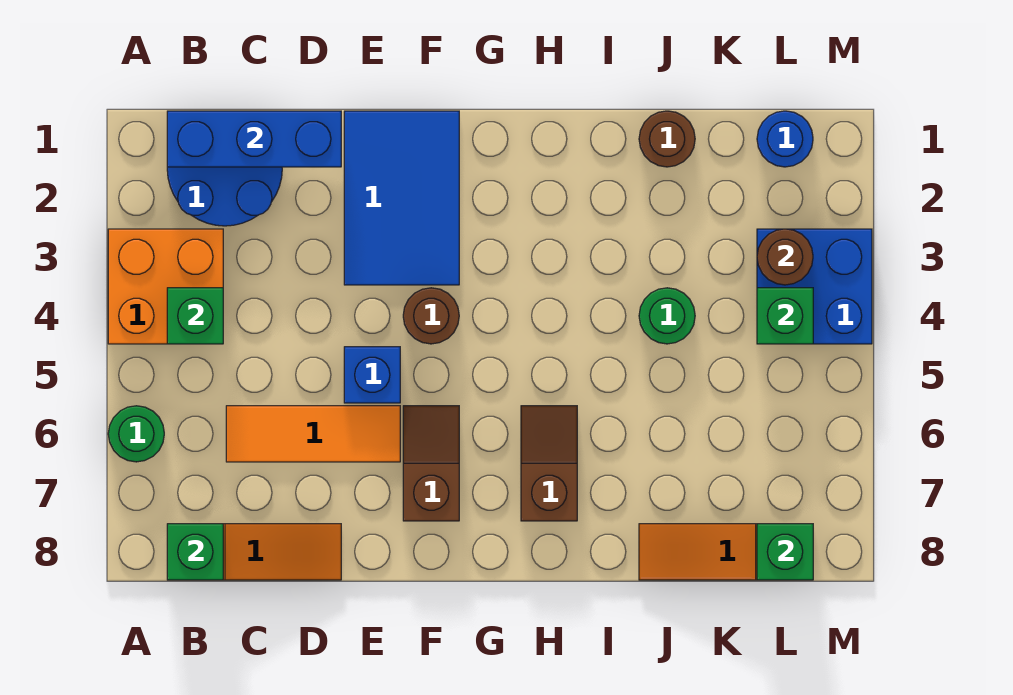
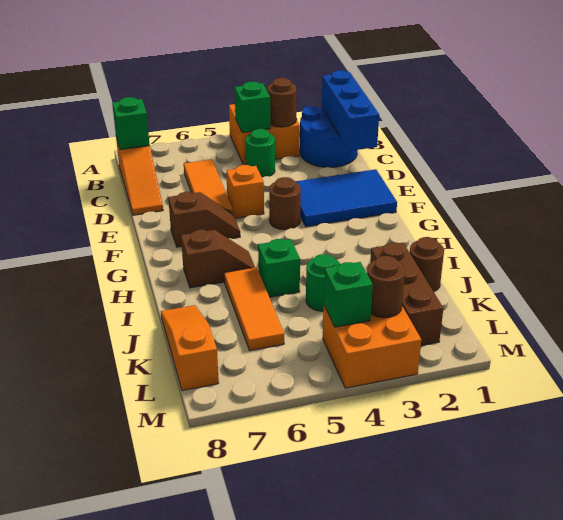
green round brick A6 level 1 -> green round brick C4 level 1
none -> brown round brick B3 level 2
blue brick E5 level 1 -> orange brick E5 level 1
none -> orange tile I6:K6 level 1
none -> brown brick J2:L2 level 1
blue round brick L1 level 1 -> none
blue brick L3:M4 level 1 -> orange brick L3:M4 level 1
green brick L8 level 2 -> green brick I5 level 1

